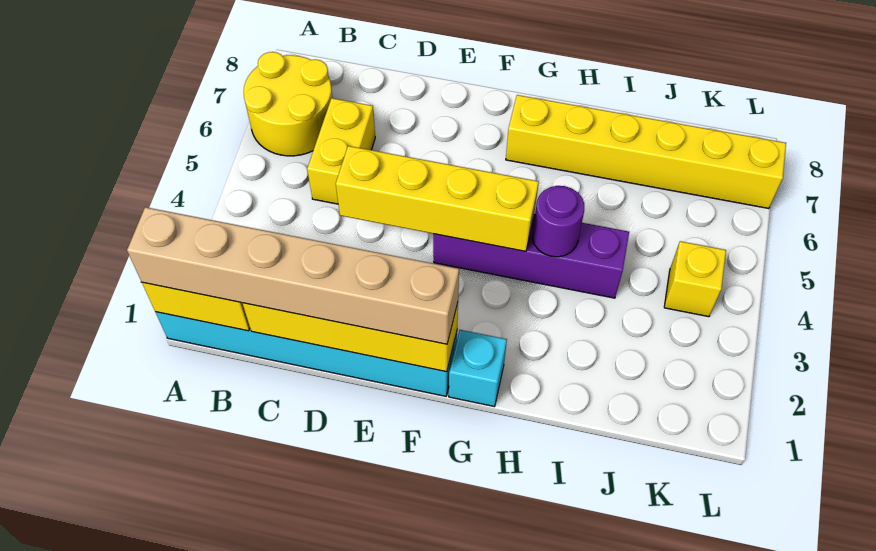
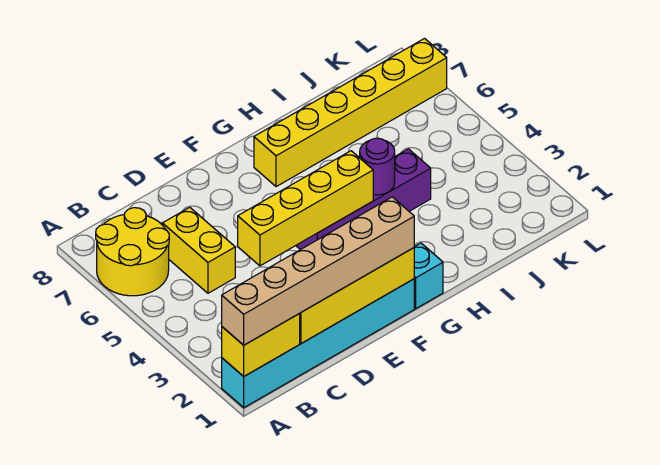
yellow brick K4 level 1 -> none

